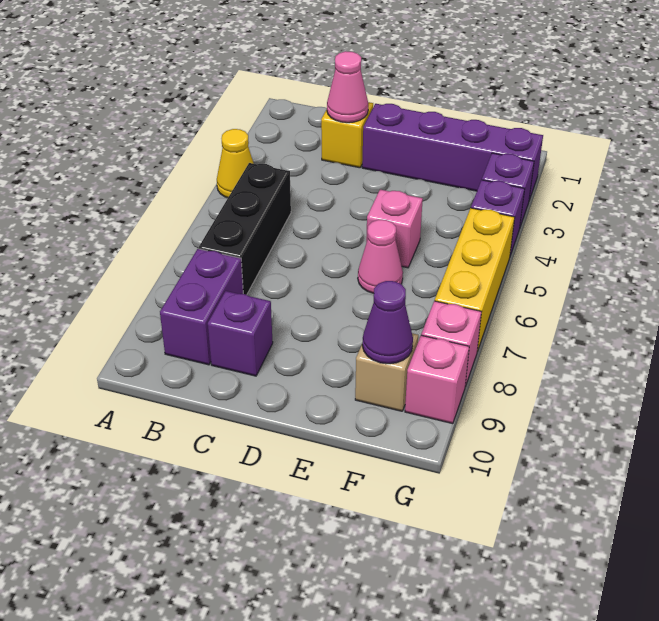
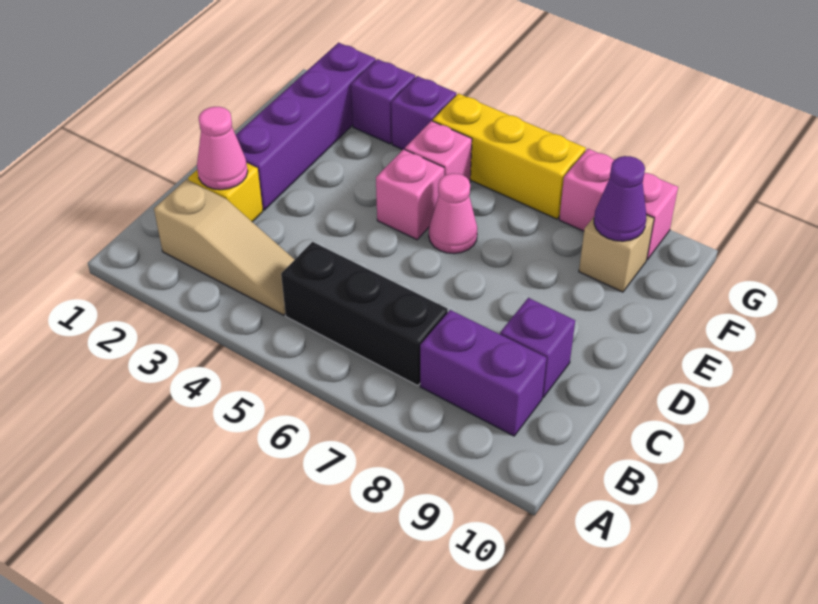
yellow cone A4 level 1 -> none
none -> tan slope B2:B4 level 1 top 2
none -> pink brick F5 level 1

